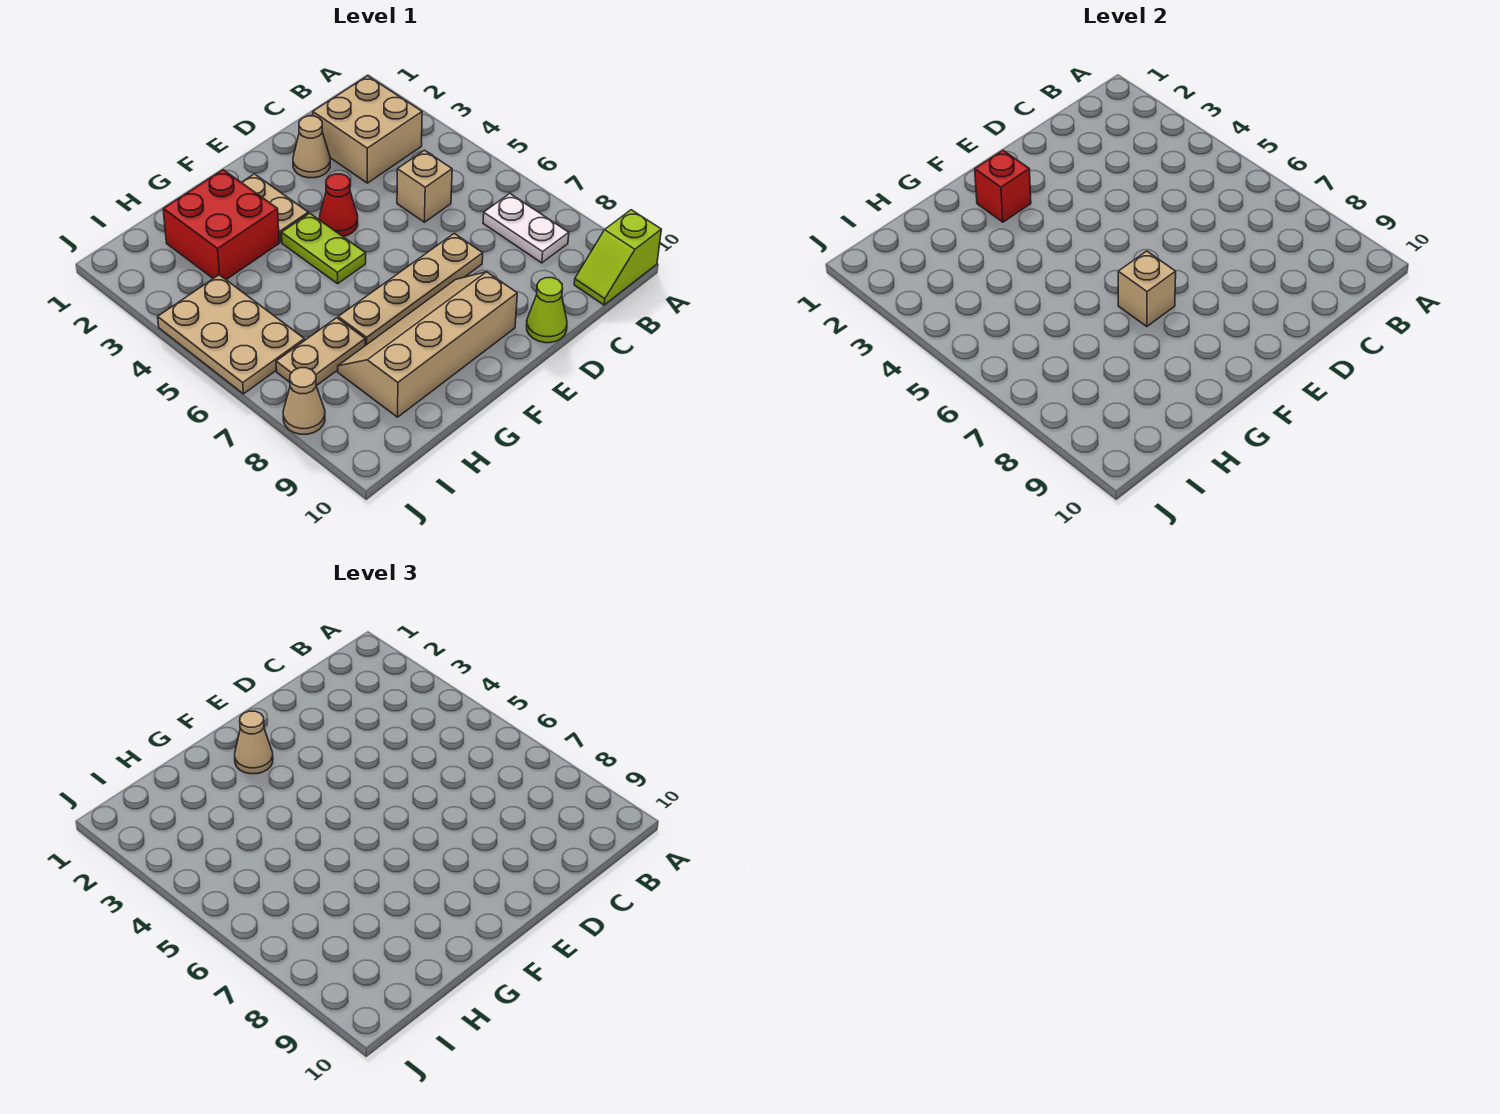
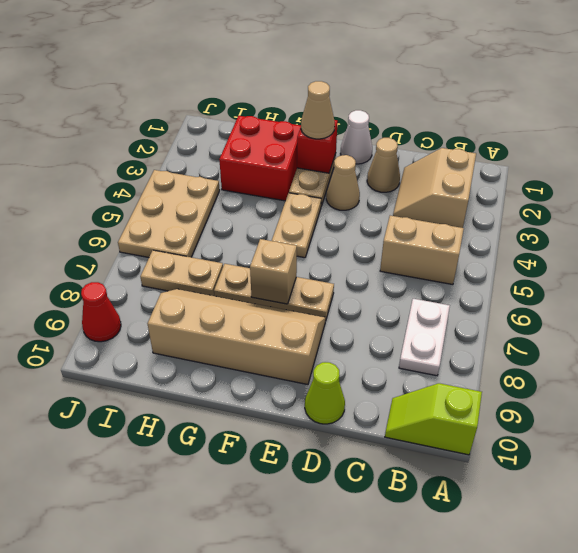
tan brick B2:C3 level 1 -> tan slope B2:C3 level 1 top B
tan brick C5 level 1 -> tan brick B5:C5 level 1
tan plate D7:G7 level 1 -> tan plate E7:G7 level 1
none -> white cone E1 level 1
red cone E4 level 1 -> red cone J9 level 1
lime plate F4:F5 level 1 -> tan plate F4:F5 level 1
tan cone J8 level 1 -> tan cone E3 level 1

